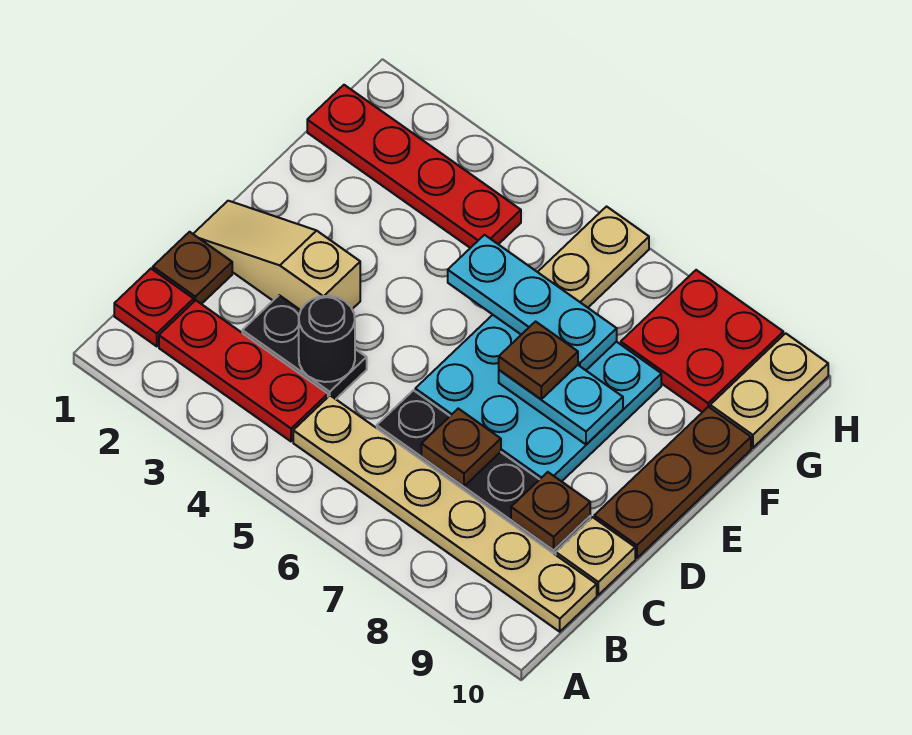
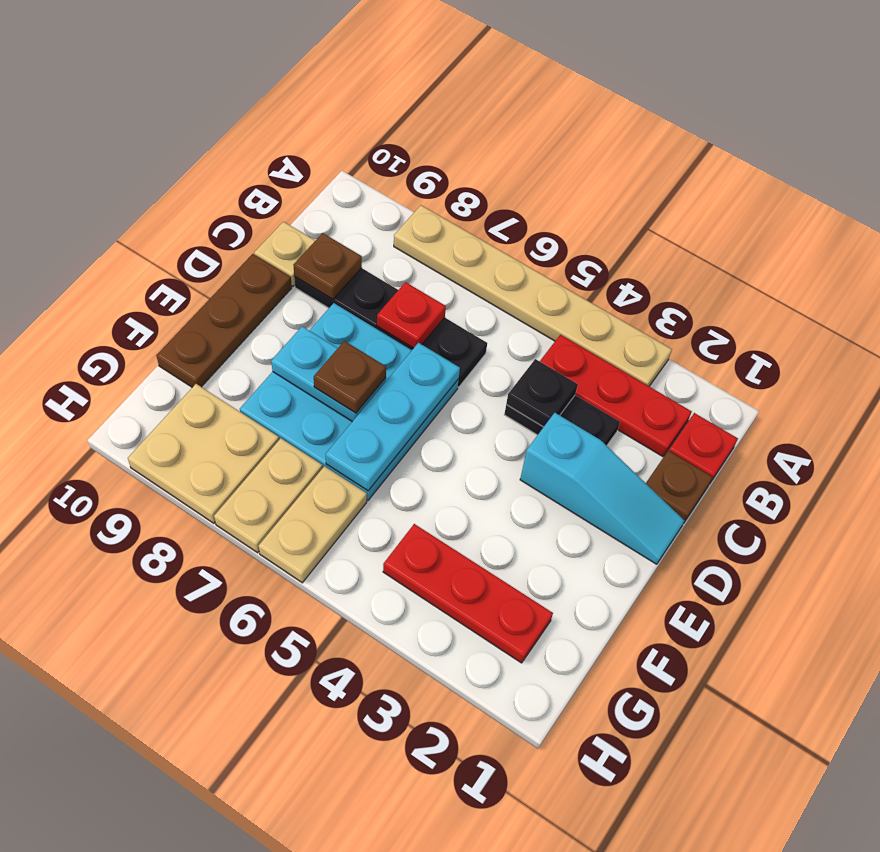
tan plate B5:B10 level 1 -> tan plate A3:A8 level 1
black round brick C4 level 2 -> black plate C4 level 2
brown plate C7 level 2 -> red plate C7 level 2
tan slope D1:D3 level 1 top 3 -> cyan slope D1:D3 level 1 top 3
cyan plate F5:F7 level 2 -> cyan plate D6:F6 level 2
red plate G1:G4 level 1 -> red plate G2:G4 level 1
red plate G8:H9 level 1 -> tan plate G8:H9 level 1
tan plate G10:H10 level 1 -> tan plate G7:H7 level 1

